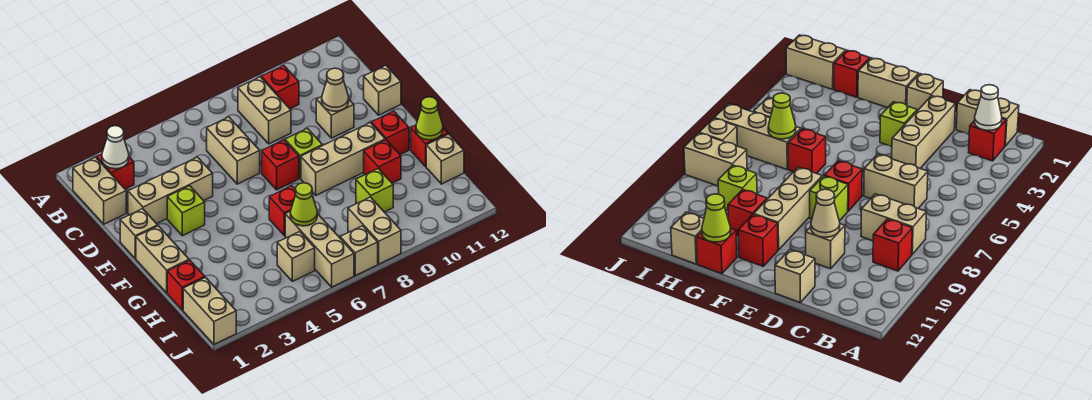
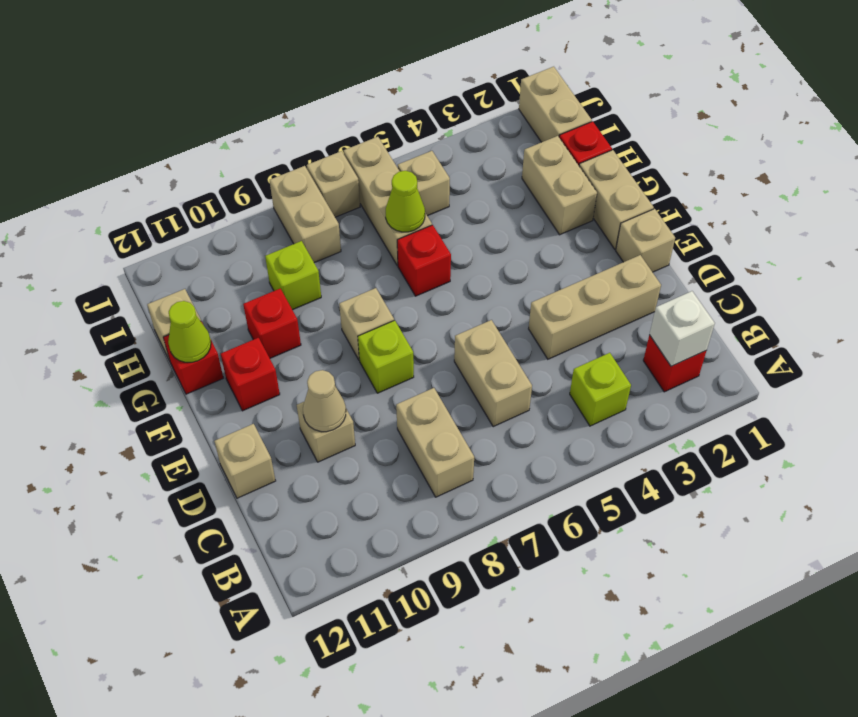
tan brick B1:C1 level 1 -> tan brick G2:H2 level 1
white cone B2 level 2 -> white brick B2 level 2
red brick B9 level 1 -> none
lime brick E3 level 1 -> lime brick B4 level 1
red brick E7 level 1 -> none
tan brick F8:F10 level 1 -> tan brick F8 level 1

